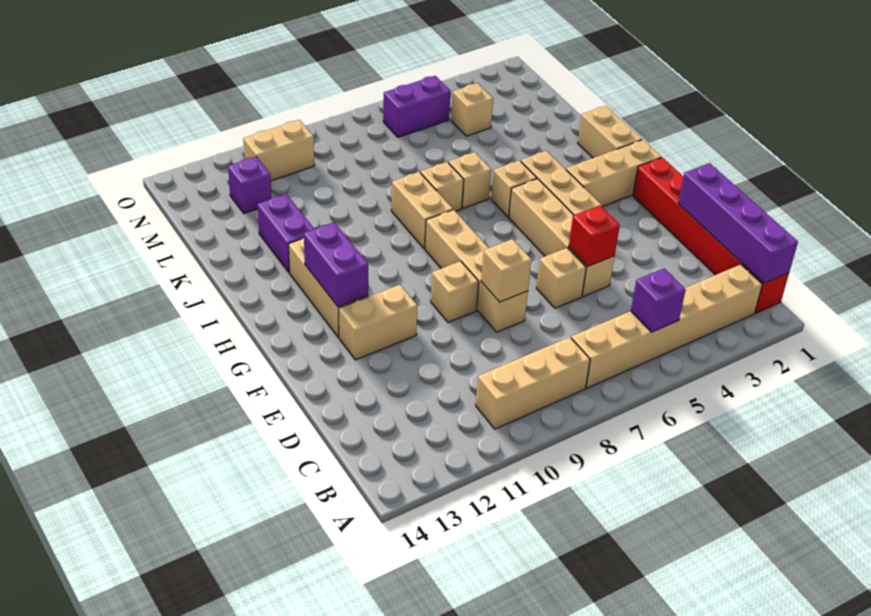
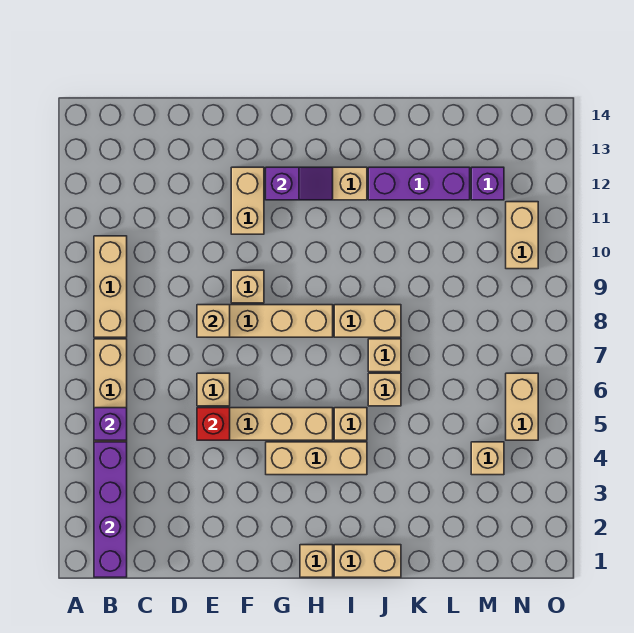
red brick B1:G1 level 1 -> none
purple brick B1:E1 level 2 -> purple brick B1:B4 level 2
purple brick G12:H12 level 2 -> purple slope G12:H12 level 2 top G
tan brick H1:H3 level 1 -> tan brick H1 level 1
purple brick J12:K12 level 1 -> purple brick J12:L12 level 1
purple brick N5:N6 level 1 -> tan brick N5:N6 level 1

